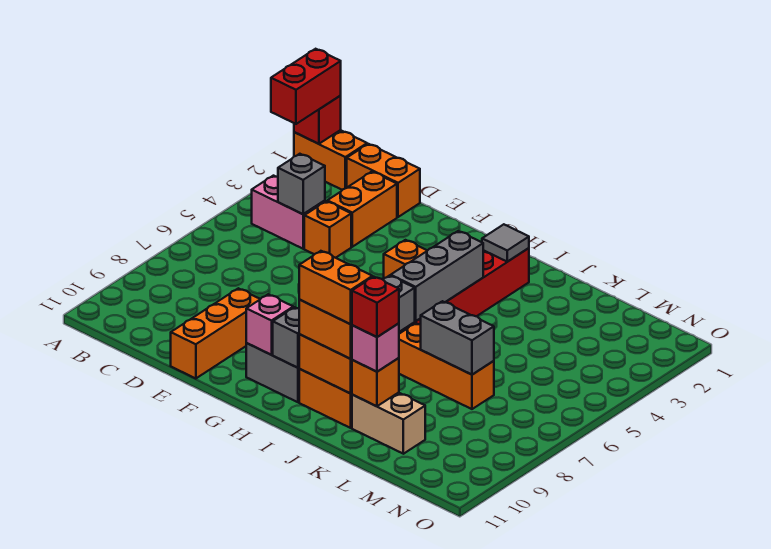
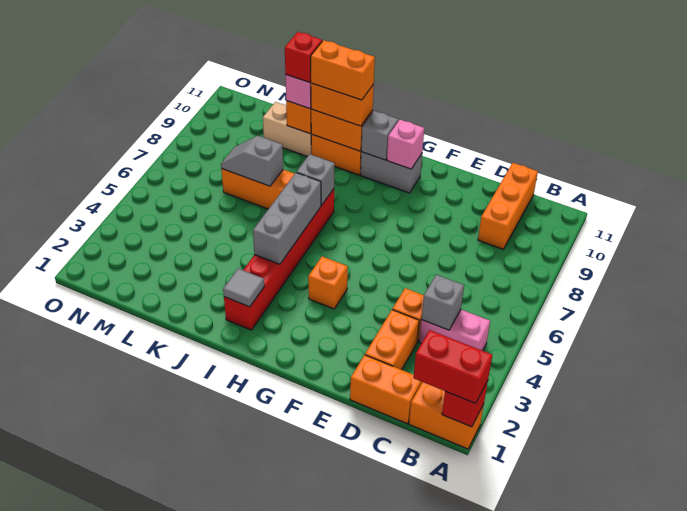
red brick A1:A2 level 3 -> red brick A1:B1 level 3
orange brick E9:E11 level 1 -> orange brick C9:C11 level 1
grey brick K7:L7 level 2 -> grey slope K7:L7 level 2 top K

